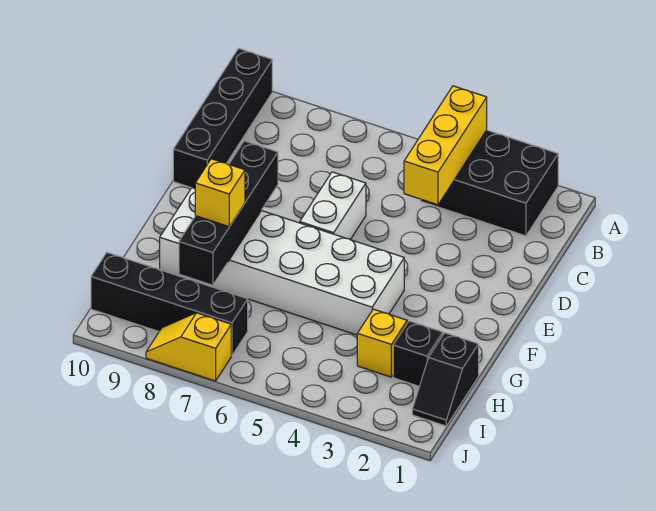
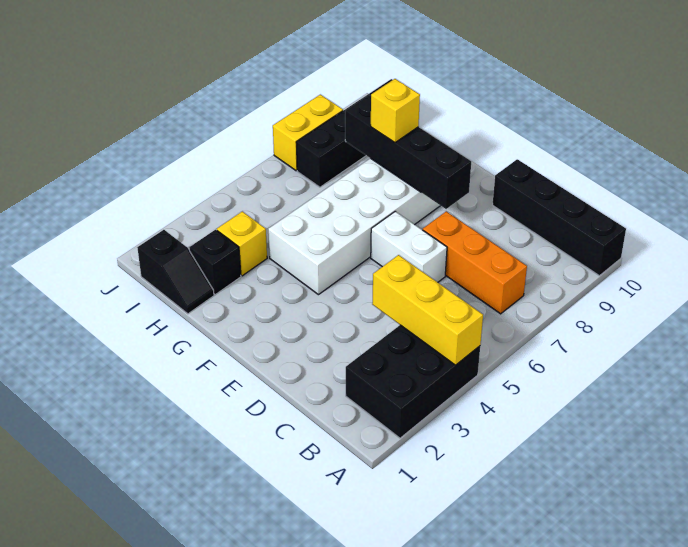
none -> orange brick B7:D7 level 1
black slope H1:I1 level 1 top H -> black slope H1:I1 level 1 top I
yellow slope J7:J8 level 1 top 7 -> yellow brick J7:J8 level 1

